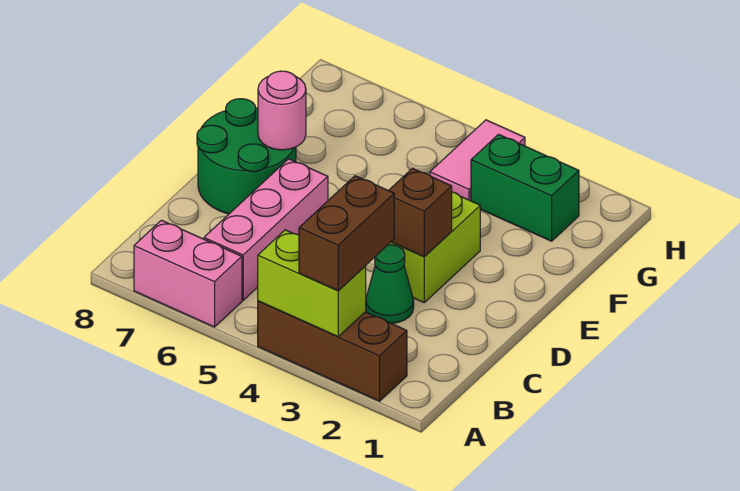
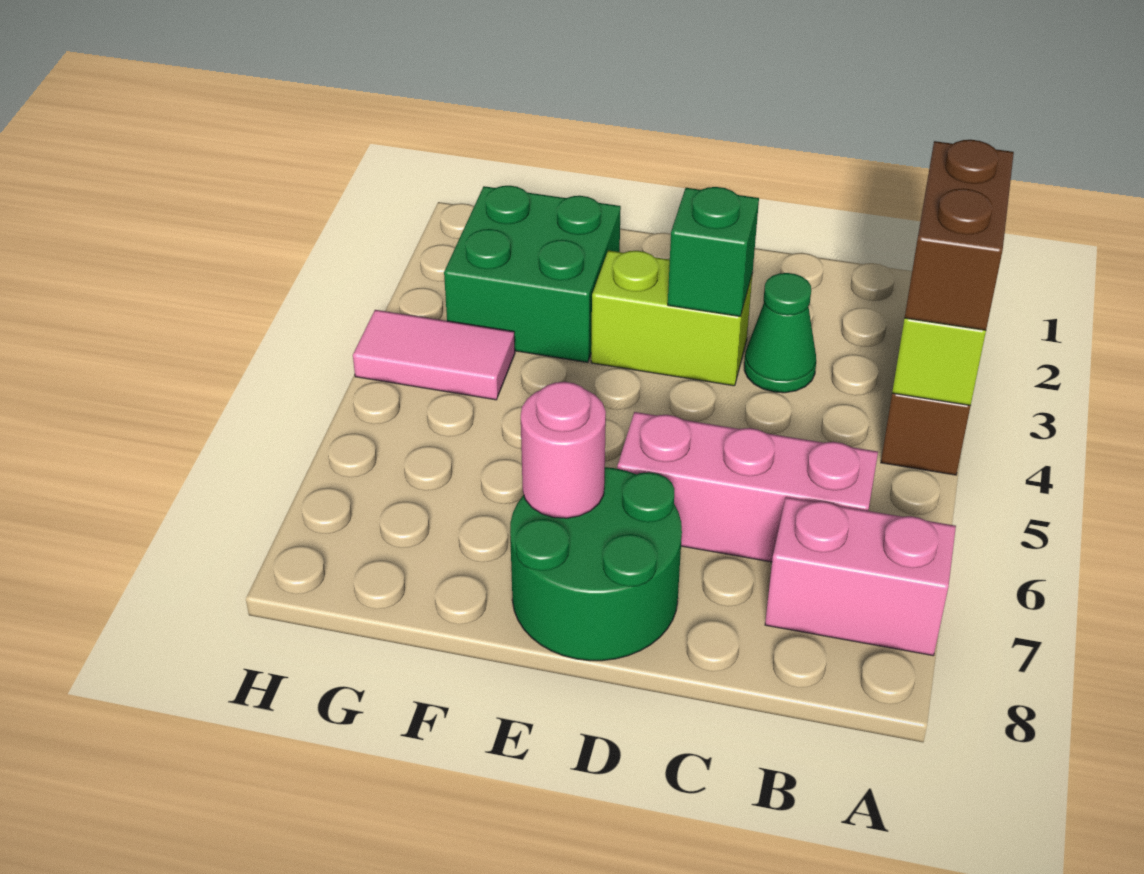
brown brick A3:B3 level 3 -> brown brick A3:A4 level 3
pink brick A6:A7 level 1 -> pink brick A7:B7 level 1
brown brick D3 level 2 -> green brick D3 level 2
green brick G2:G3 level 1 -> green brick F2:G3 level 1

